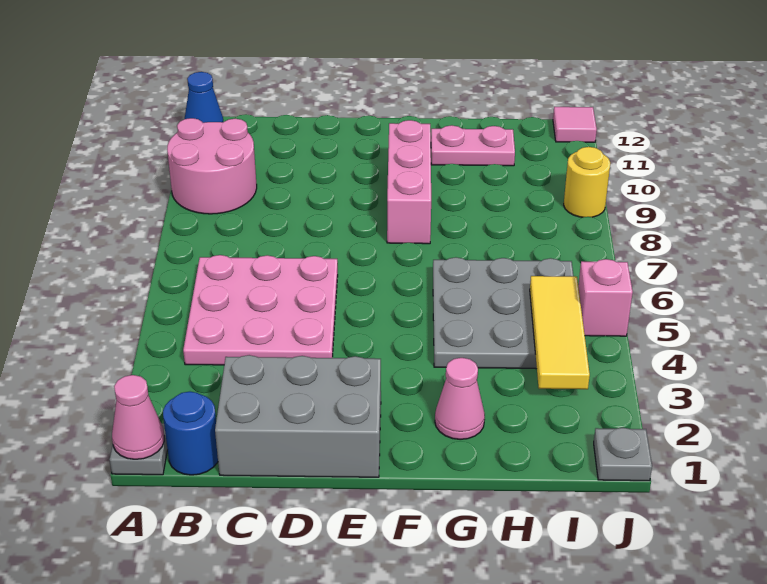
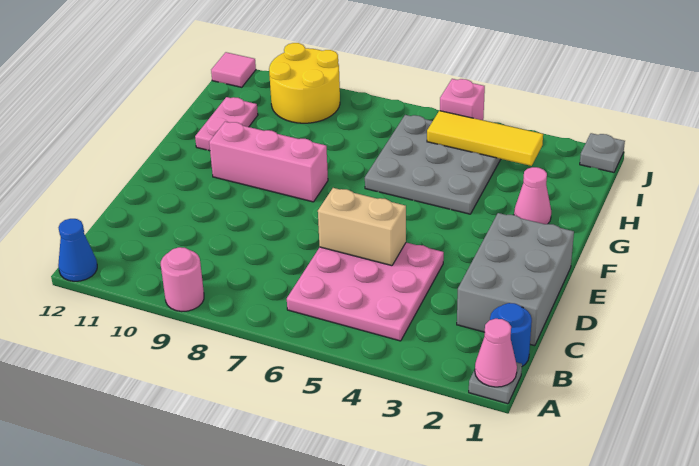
pink round brick A9:B10 level 1 -> pink round brick A9 level 1
none -> tan brick D5:D6 level 2
yellow round brick J9 level 1 -> yellow round brick I9:J10 level 1

